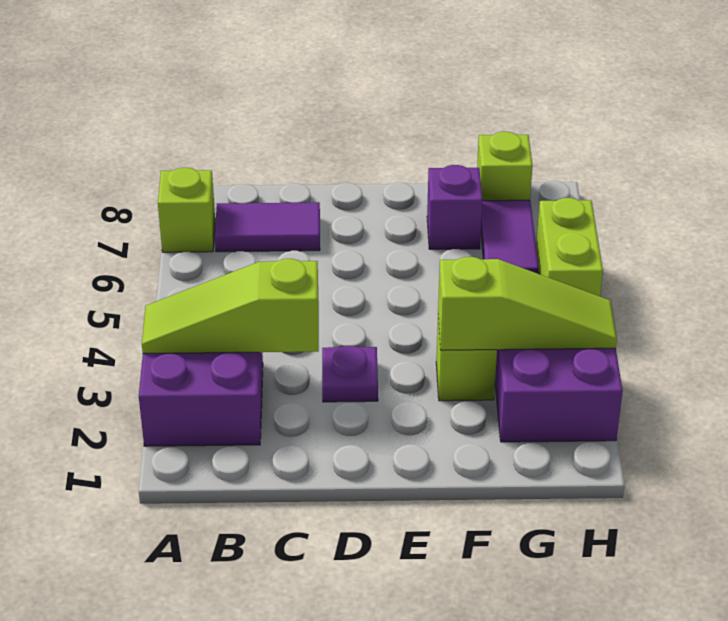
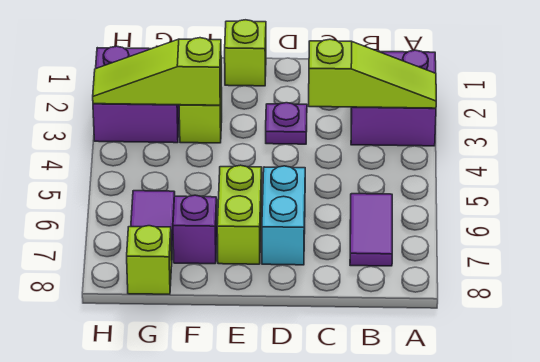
lime brick A7 level 1 -> lime brick E1 level 1
purple tile B7:C7 level 1 -> purple tile B6:B7 level 1
none -> cyan brick D6:D7 level 1
lime brick H5:H6 level 1 -> lime brick E6:E7 level 1

